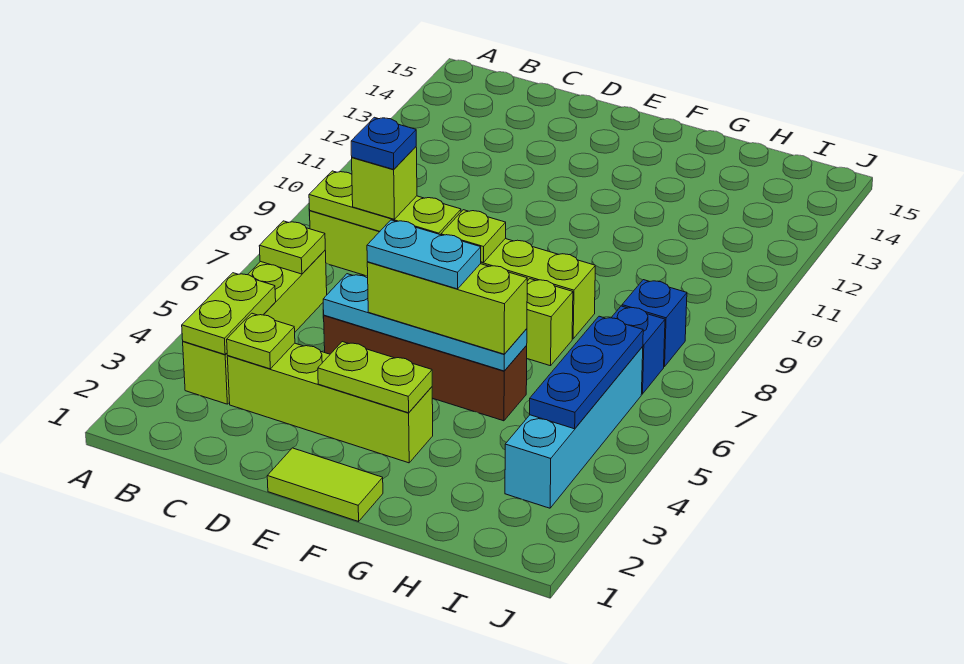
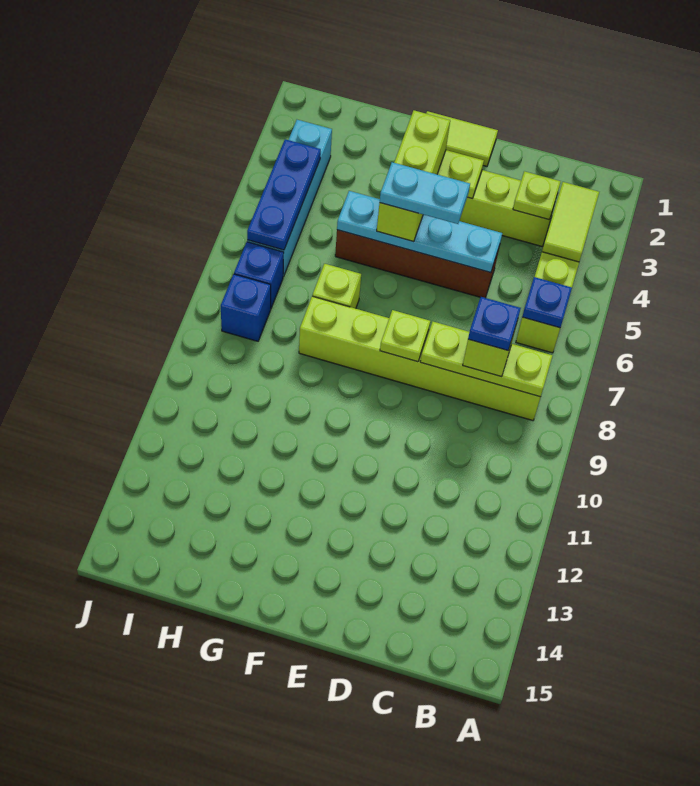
lime plate B3:B4 level 2 -> lime tile B3:B4 level 2
lime plate B6 level 2 -> blue plate B6 level 2
lime brick E5:G5 level 3 -> lime brick F3:F5 level 3

